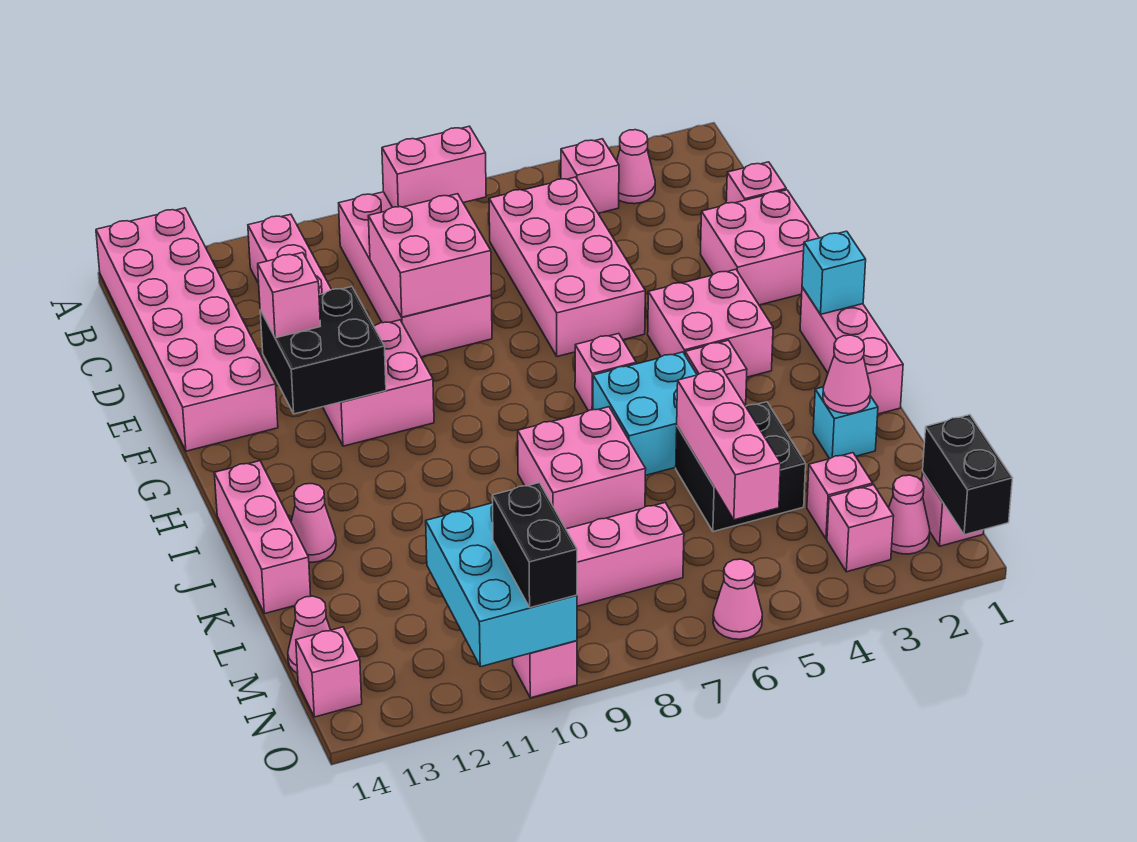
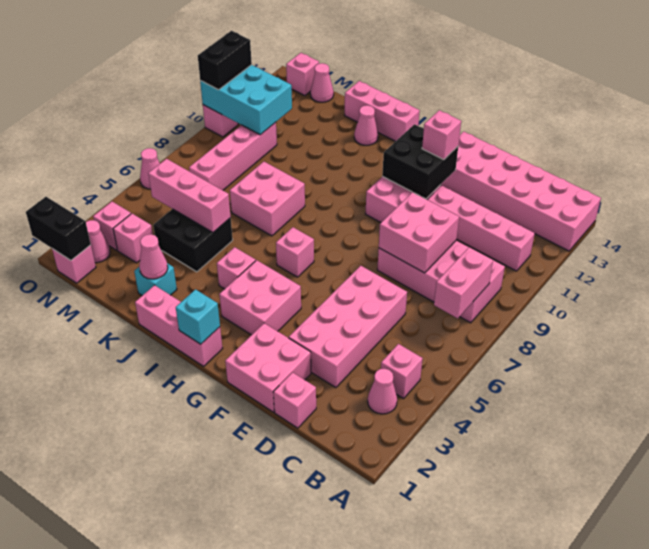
pink brick C5:F6 level 1 -> pink brick D3:E6 level 1
cyan brick I5:J6 level 1 -> none
black brick N10:O10 level 3 -> black brick O10:O11 level 3

